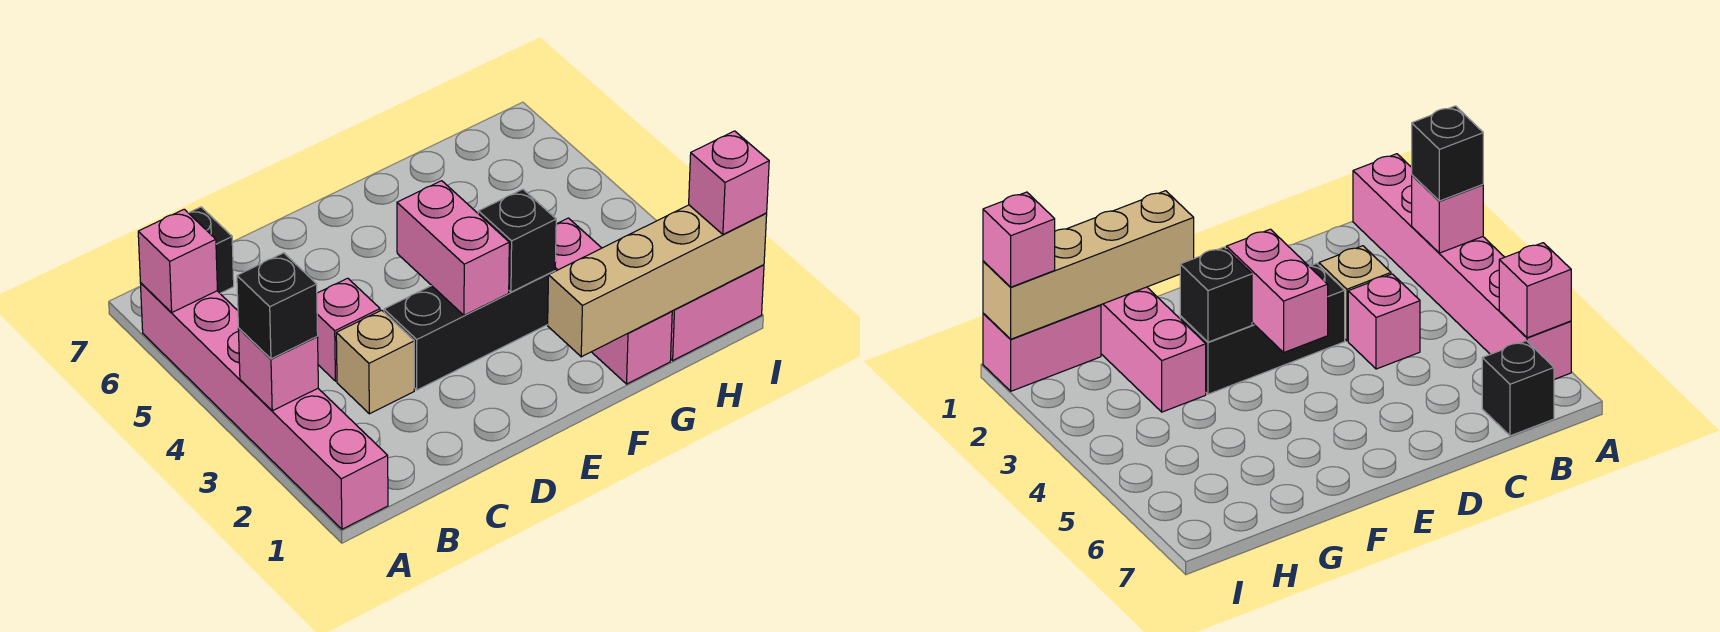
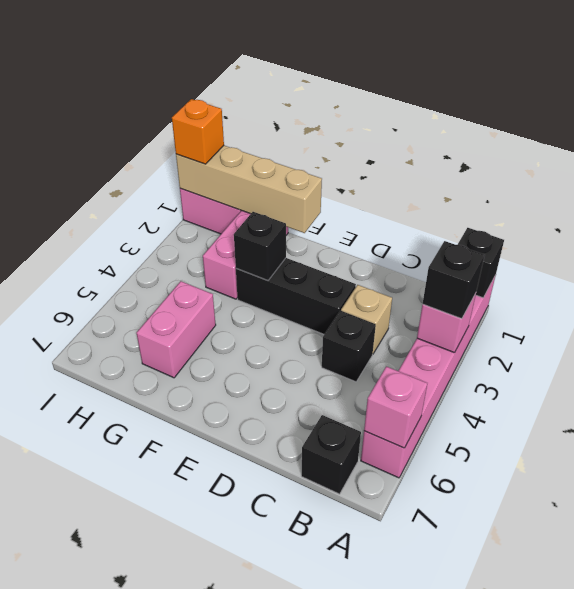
none -> black brick A1 level 2
pink brick C4 level 1 -> black brick C4 level 1
pink brick E3:E4 level 2 -> pink brick G5:G6 level 1
pink brick I1 level 3 -> orange brick I1 level 3

